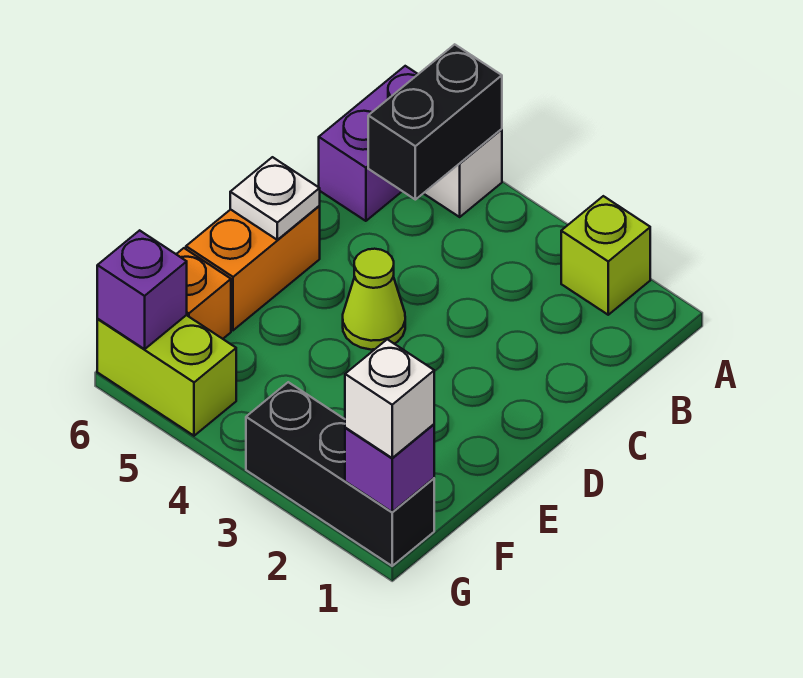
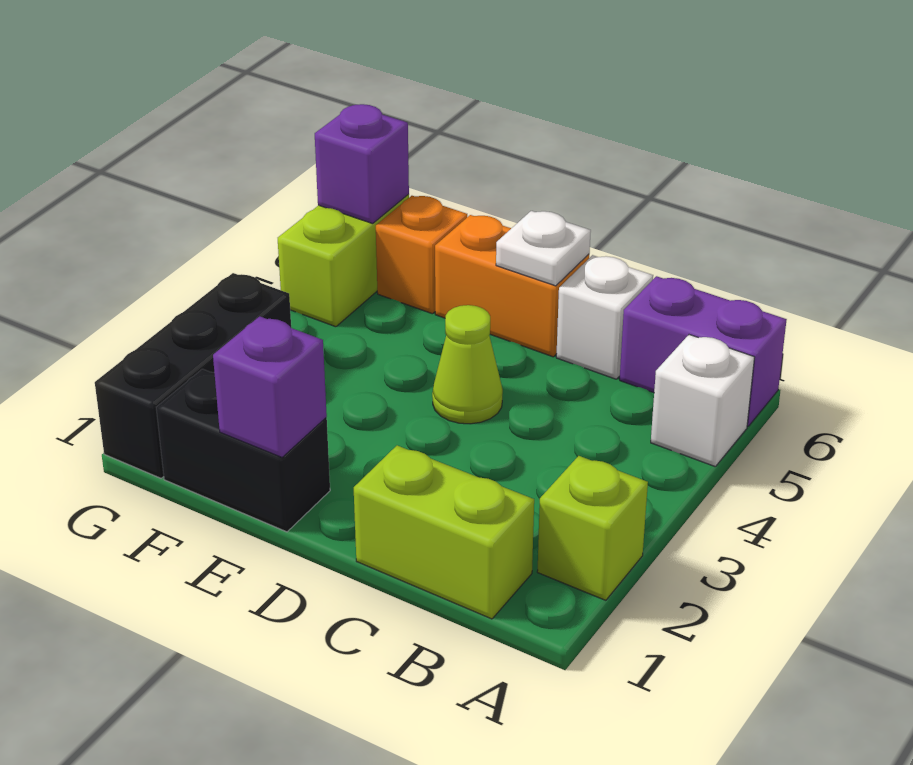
black brick A5:B5 level 2 -> black brick E1:F1 level 1
none -> lime brick B1:C1 level 1
purple brick G1 level 2 -> purple brick E1 level 2
white brick G1 level 3 -> white brick C6 level 1

